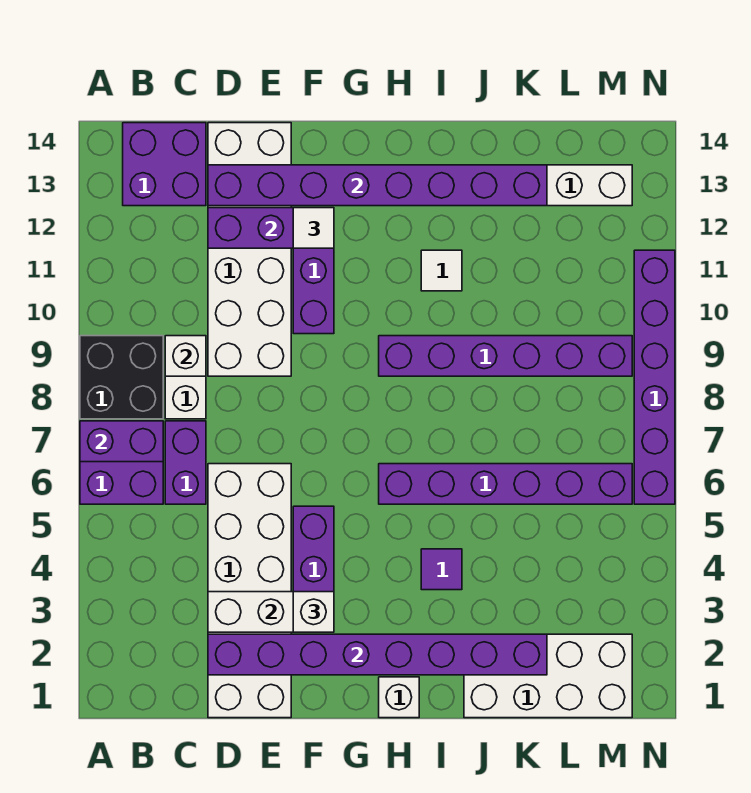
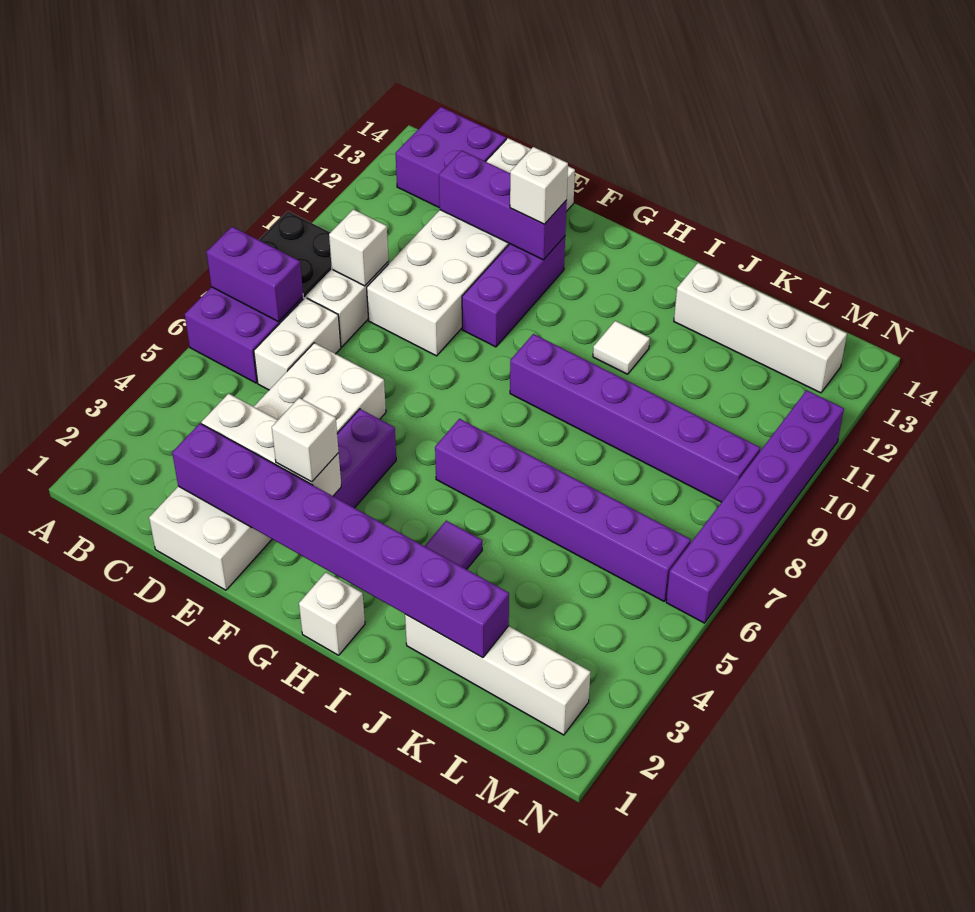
purple brick C6:C7 level 1 -> white brick C6:C7 level 1
purple brick D13:K13 level 2 -> none
white tile F12 level 3 -> white brick F12 level 3
white brick J1:M2 level 1 -> white brick J2:M2 level 1

